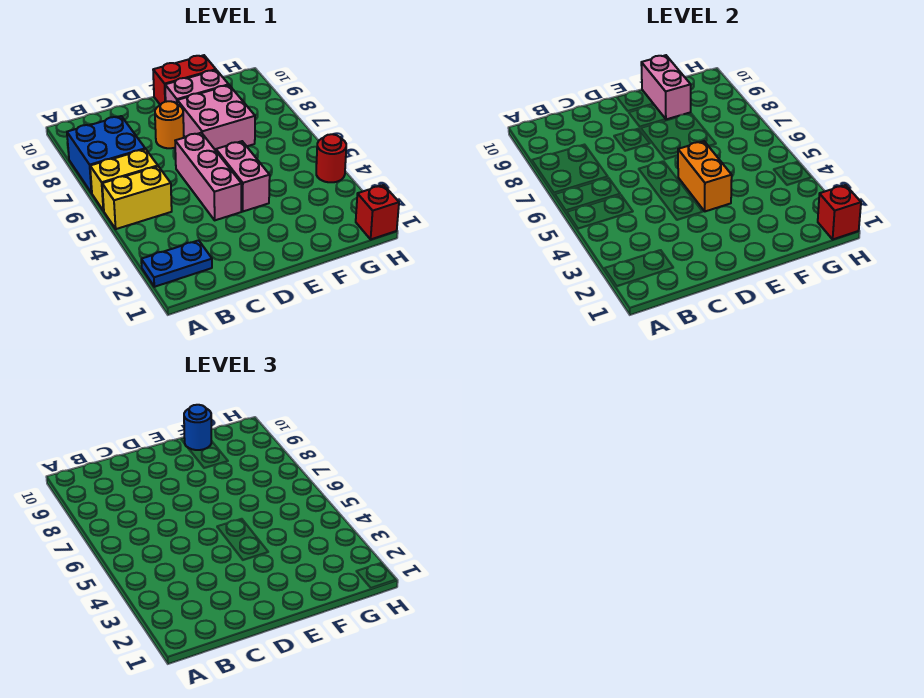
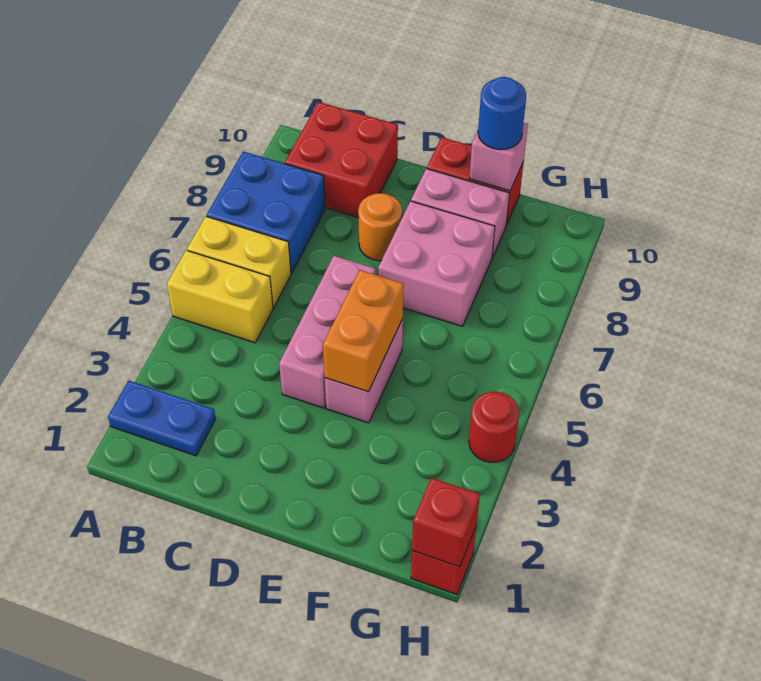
none -> red brick B9:C10 level 1
pink brick F9:F10 level 2 -> pink brick F10 level 2

